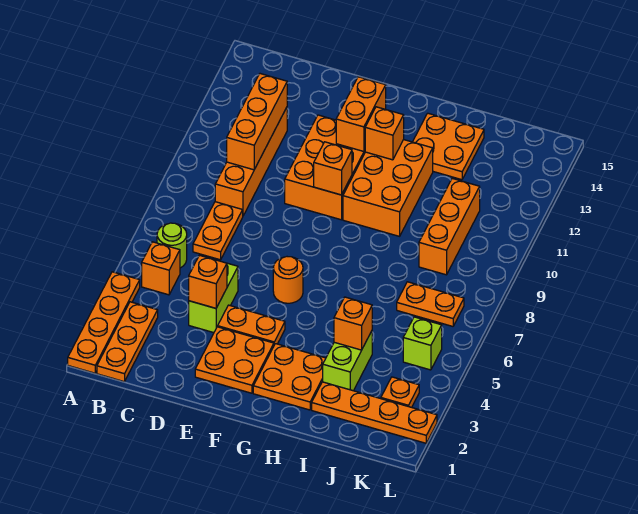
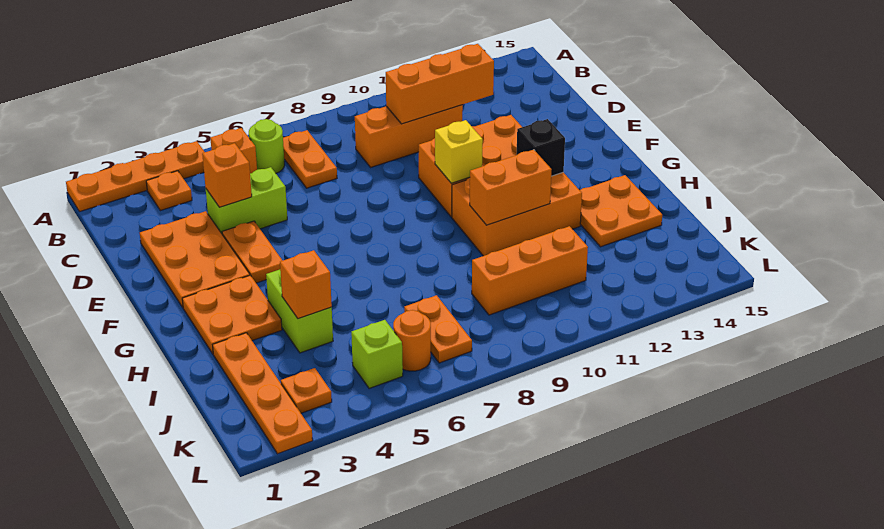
orange plate B1:B3 level 1 -> orange plate B3 level 1
orange plate C7:C8 level 1 -> orange plate B7:C7 level 1
orange brick C9:C12 level 1 -> orange brick C9:C11 level 1
orange plate E2:F3 level 1 -> orange plate D2:F3 level 1
orange round brick F6 level 1 -> orange round brick K6 level 1
orange brick F10 level 2 -> yellow brick F10 level 2
orange brick F12:F13 level 2 -> orange brick H10:H11 level 2
orange brick G12 level 2 -> black brick G12 level 2
lime brick I3:I4 level 1 -> lime brick H4:I4 level 1

